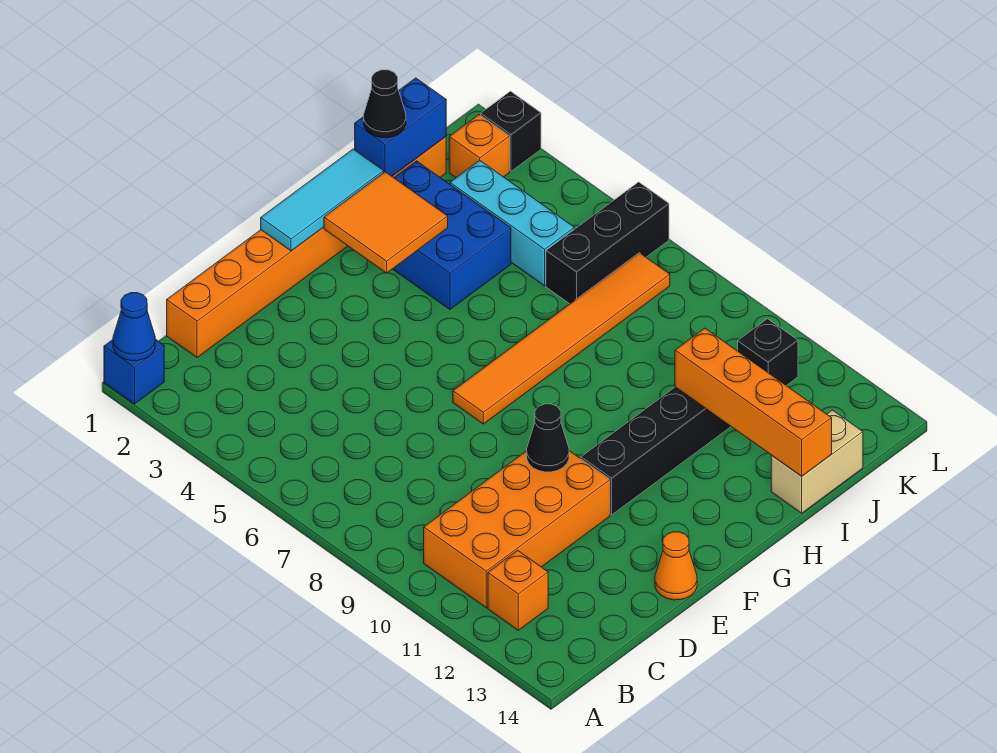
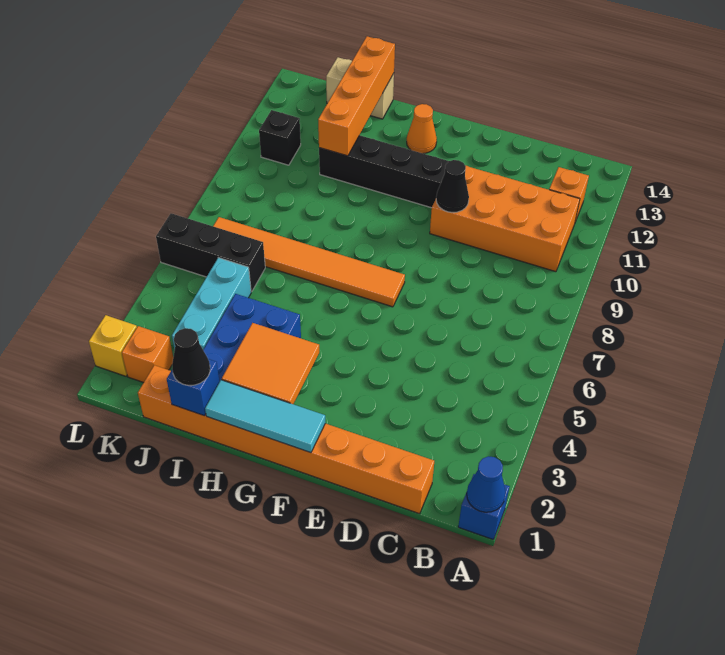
orange cone E14 level 1 -> orange cone G13 level 1
blue brick I1:J1 level 2 -> blue brick I1 level 2
black brick L2 level 1 -> yellow brick L2 level 1

